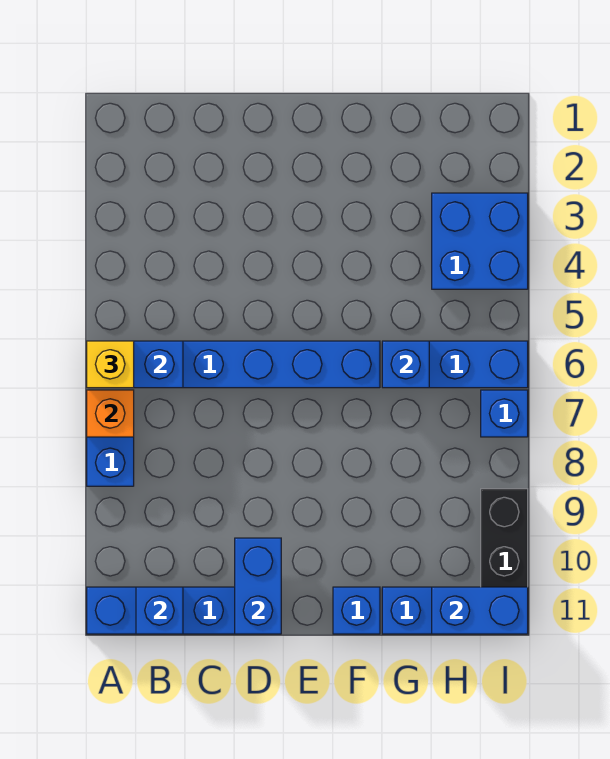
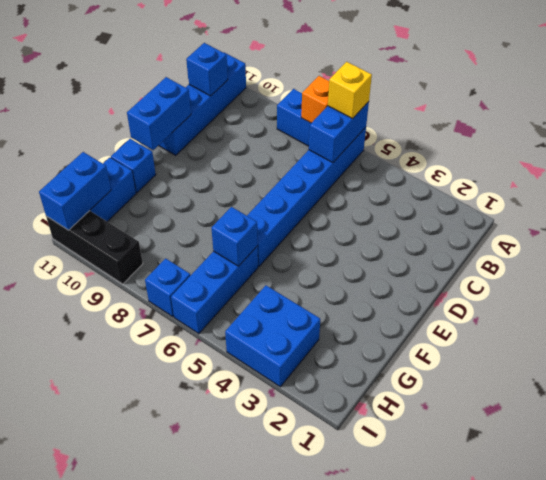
blue brick D10:D11 level 2 -> blue brick D11:E11 level 2

